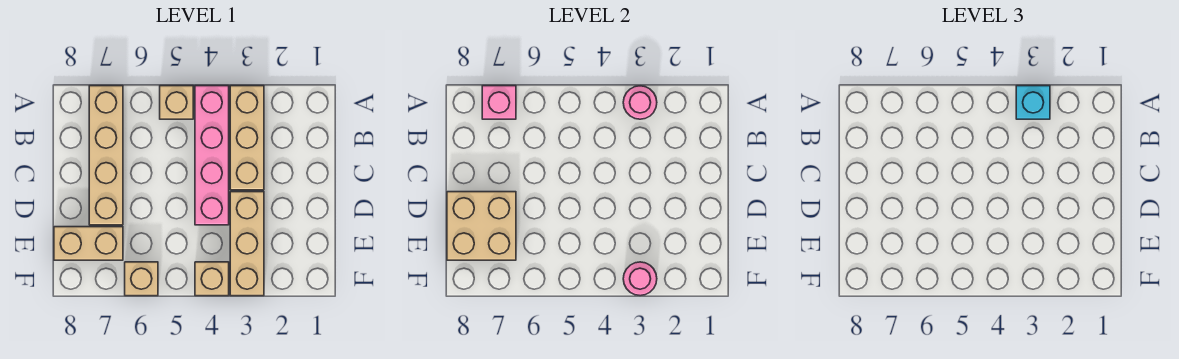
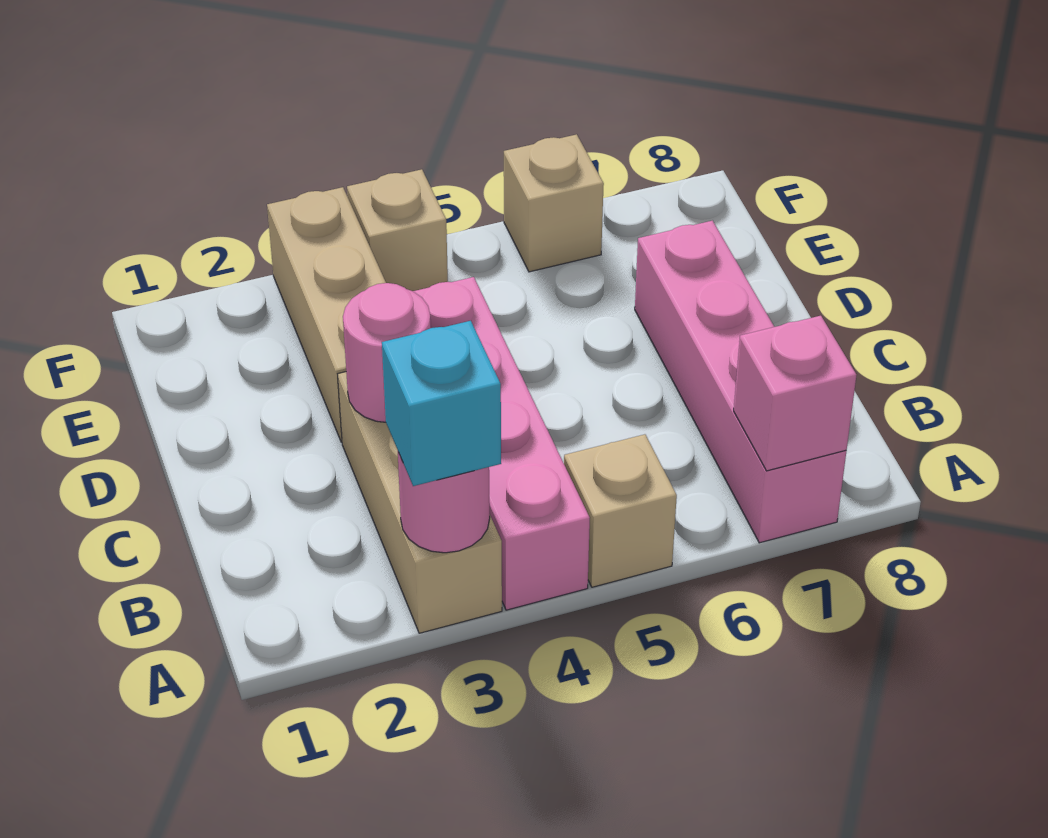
tan brick A7:D7 level 1 -> pink brick A7:D7 level 1
tan brick D7:E8 level 2 -> none
tan brick E7:E8 level 1 -> none
pink round brick F3 level 2 -> pink round brick C3 level 2

